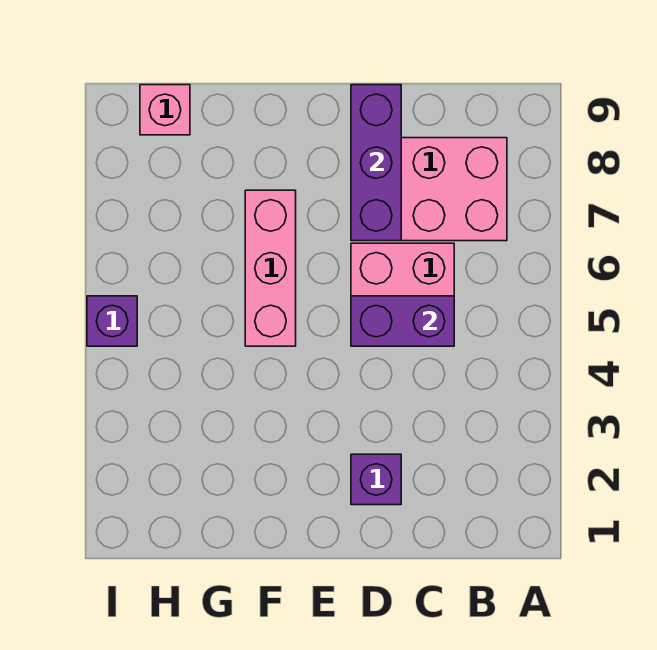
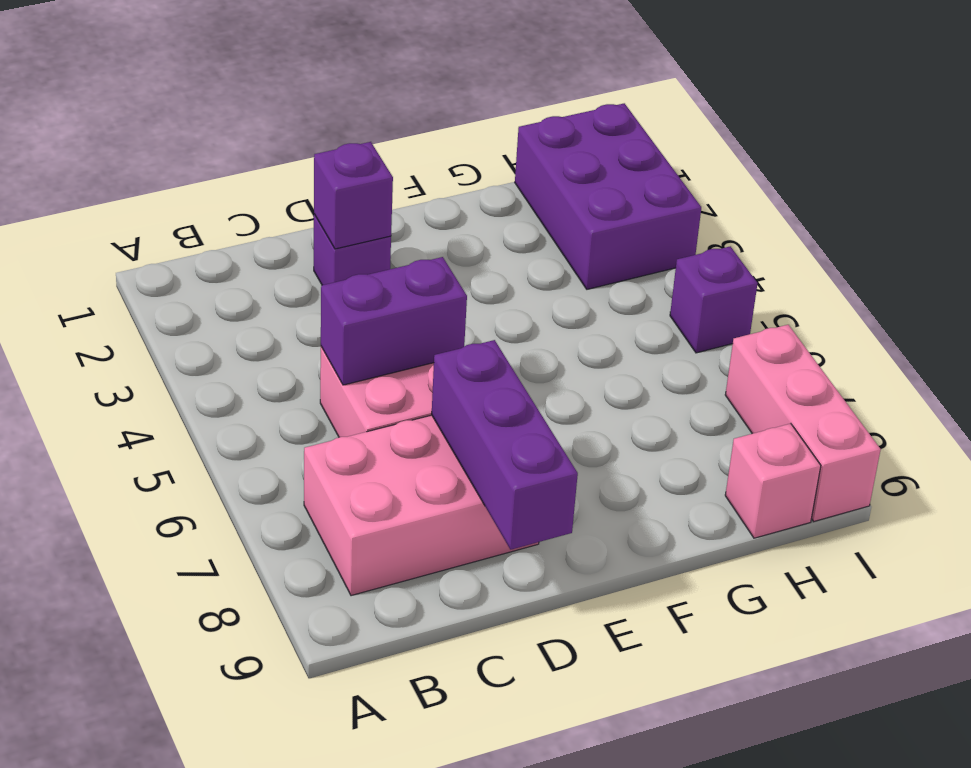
none -> purple brick D2 level 2
pink brick F5:F7 level 1 -> pink brick I7:I9 level 1
none -> purple brick H1:I3 level 1

